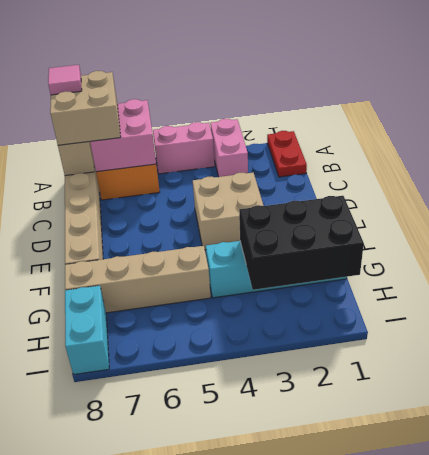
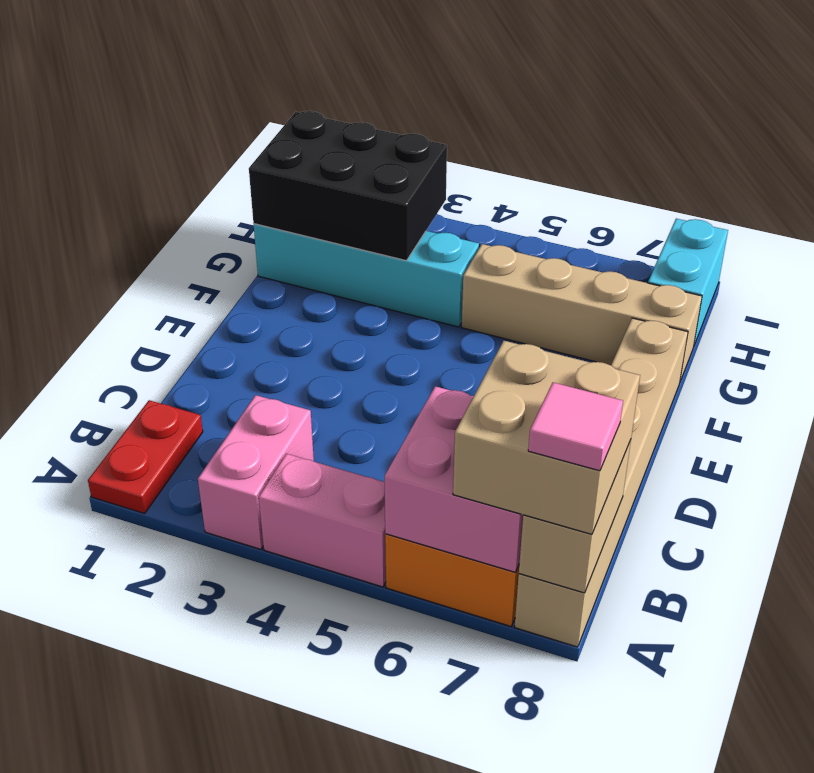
tan brick D3:E4 level 1 -> none

